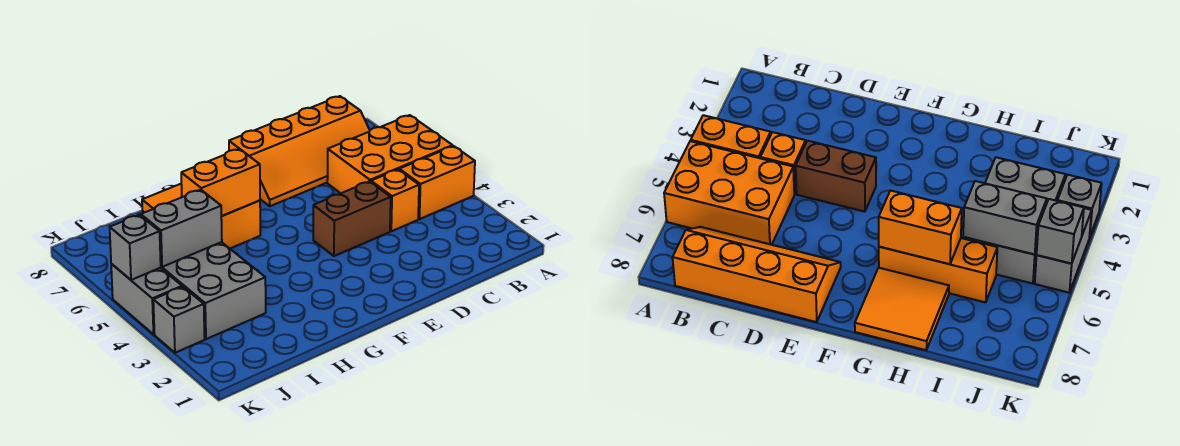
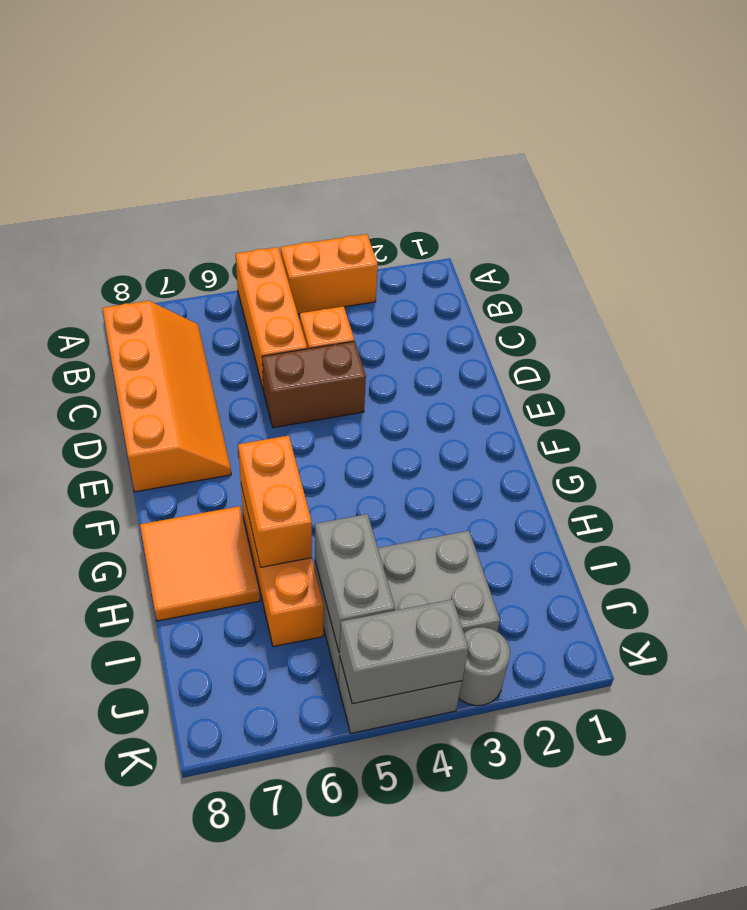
orange brick A4:B4 level 1 -> orange brick A3:A4 level 1
orange brick A5:C6 level 1 -> orange brick A5:C5 level 1
brown brick D4:E4 level 1 -> brown brick D4:D5 level 1
grey brick K3 level 1 -> grey round brick K3 level 1
grey brick K5 level 2 -> grey brick K4:K5 level 2

